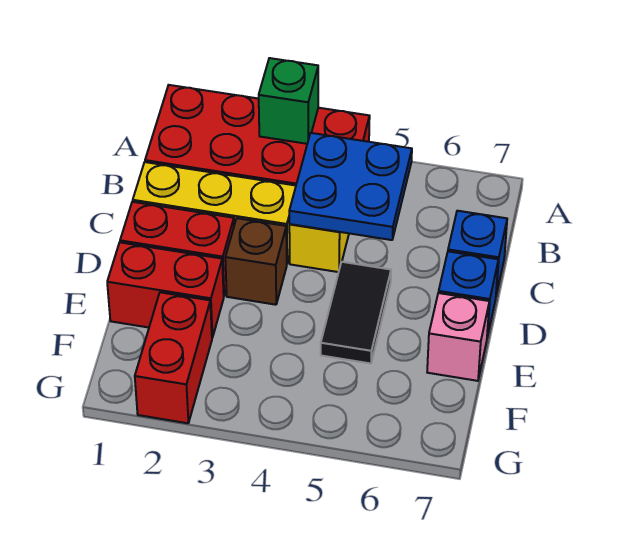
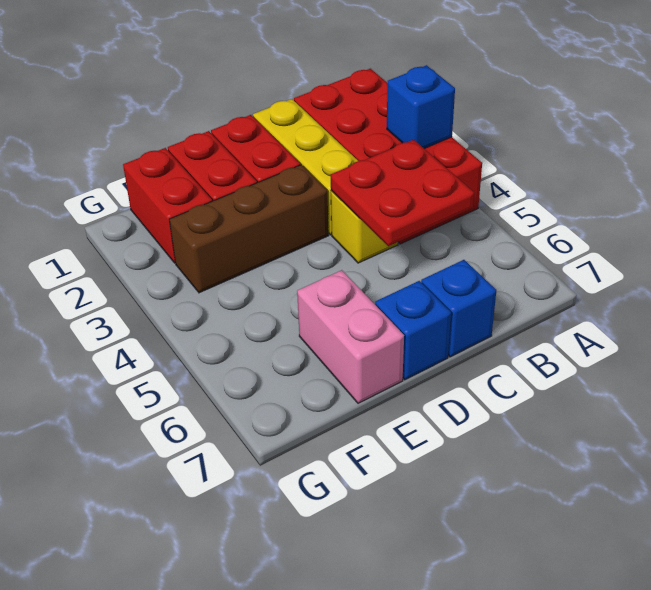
green brick A3 level 2 -> blue brick A3 level 2
blue plate B4:C5 level 2 -> red plate B4:C5 level 2
brown brick D3 level 1 -> brown brick D3:F3 level 1
black tile D5:E5 level 1 -> none
pink brick E7 level 1 -> pink brick E6:E7 level 1
red brick F2:G2 level 1 -> red brick F1:F2 level 1

